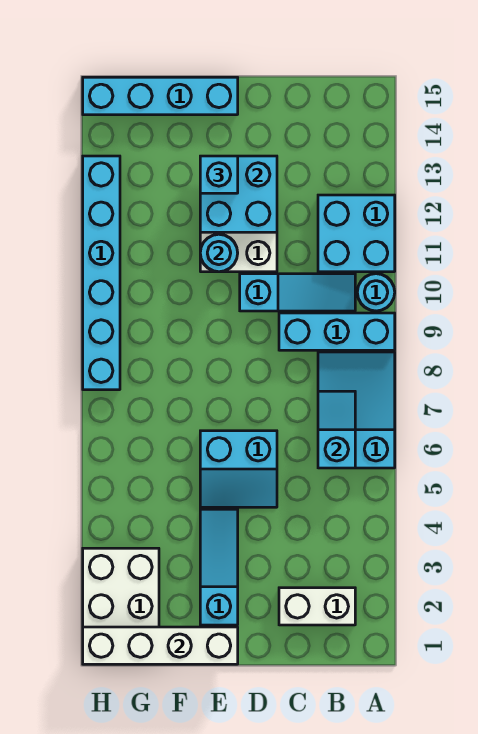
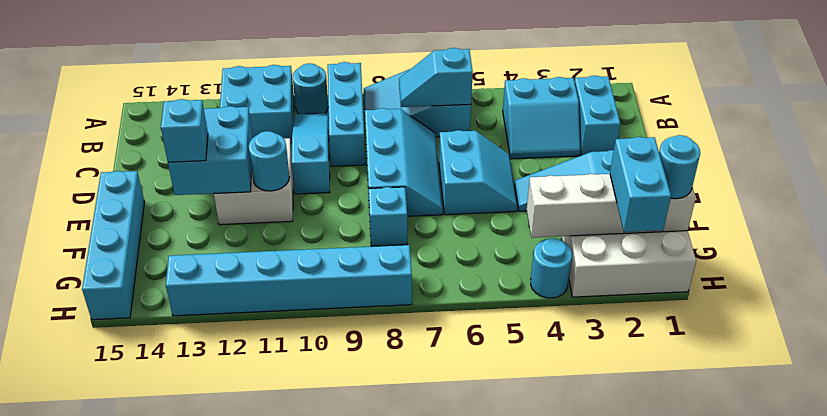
white brick B2:C2 level 1 -> cyan brick B2:C2 level 1
none -> cyan slope B3:C4 level 1 top B
none -> cyan slope C7:E8 level 1 top 8
white brick E1:H1 level 2 -> white brick G1:G4 level 2
none -> cyan brick F8 level 1
none -> cyan round brick G1 level 3
none -> cyan brick G2:H2 level 3
none -> cyan round brick H4 level 1

